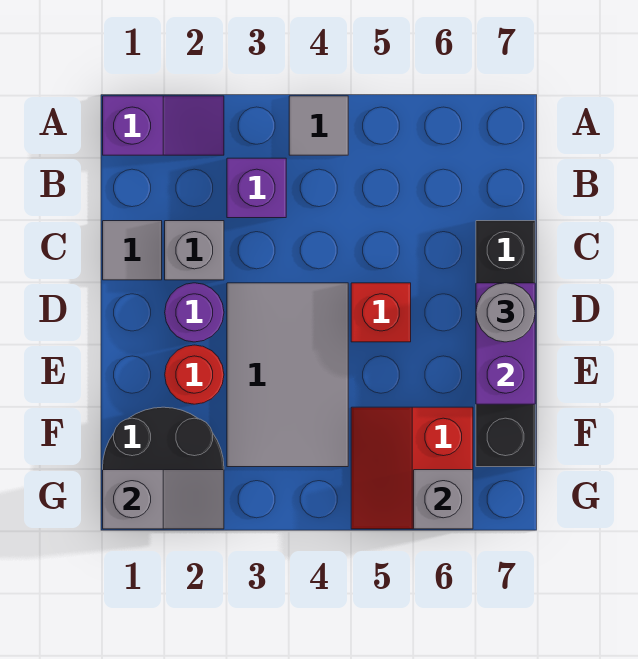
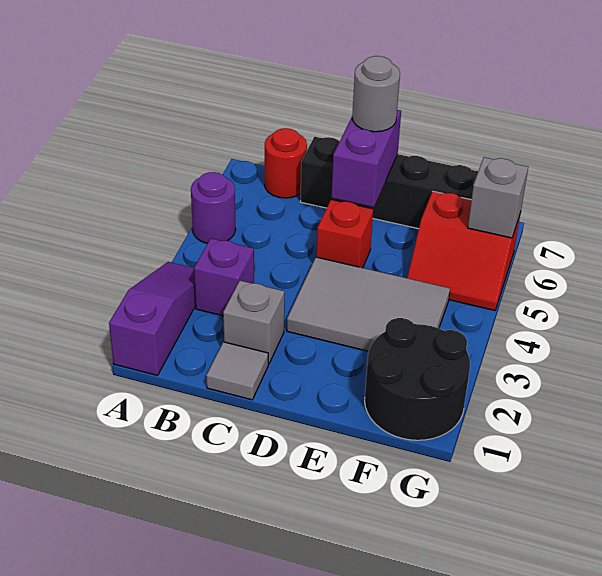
purple slope A1:A2 level 1 top 1 -> purple slope A1:A3 level 1 top 1
grey tile A4 level 1 -> none
purple round brick D2 level 1 -> purple round brick A5 level 1
purple brick D7:E7 level 2 -> purple brick D6:D7 level 2
red round brick E2 level 1 -> red round brick B7 level 1
grey slope G1:G2 level 2 top 1 -> none

